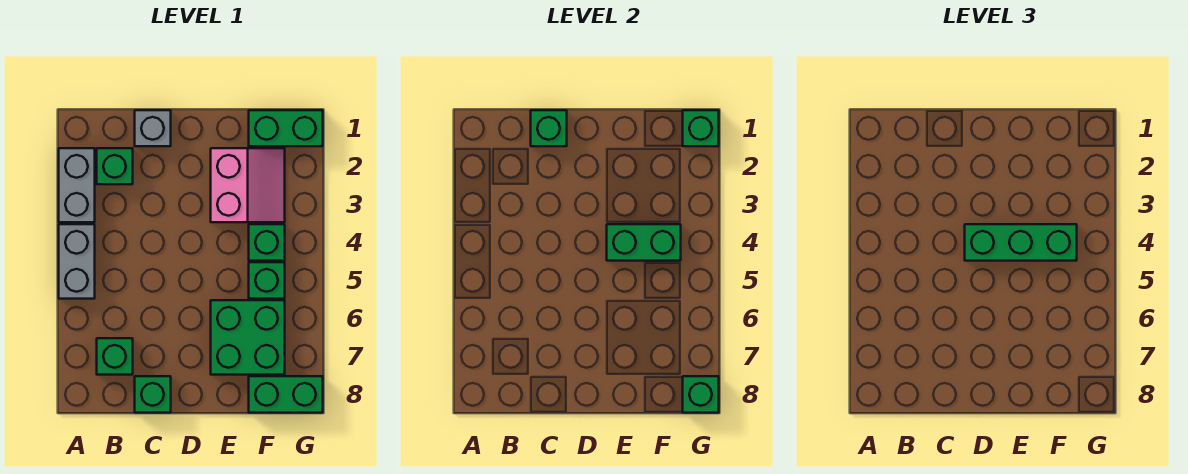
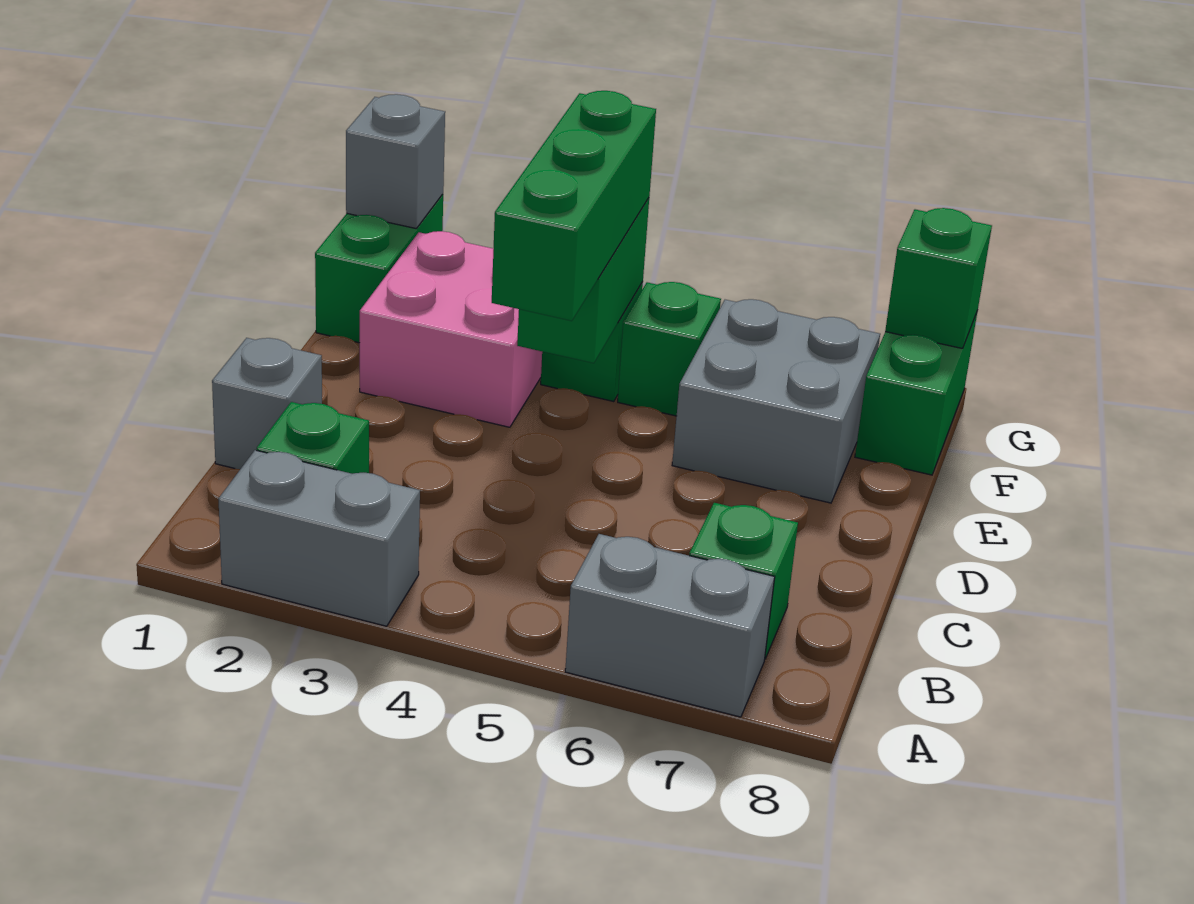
grey brick A4:A5 level 1 -> grey brick A6:A7 level 1
green brick C1 level 2 -> none
green brick C8 level 1 -> none
pink slope E2:F3 level 1 top E -> pink brick E2:F3 level 1
green brick E6:F7 level 1 -> grey brick E6:F7 level 1
green brick G1 level 2 -> grey brick G1 level 2

